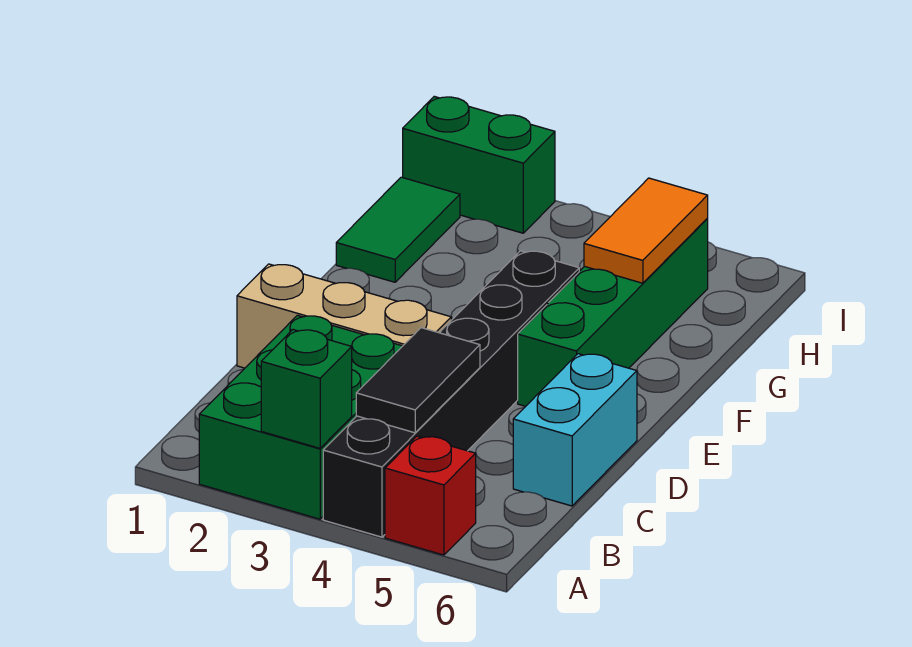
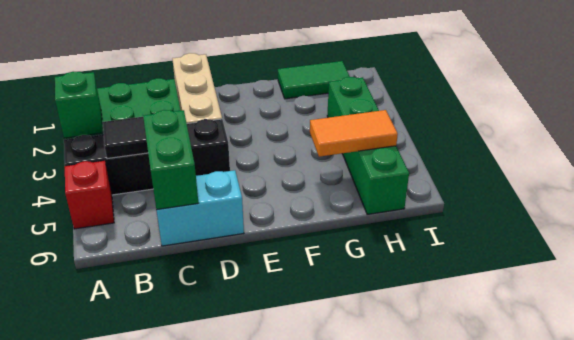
black brick A4:F4 level 1 -> black brick A4:D4 level 1
green brick E5:H5 level 1 -> green brick H3:H6 level 1
green brick I1:I2 level 1 -> green brick C5:C6 level 2

